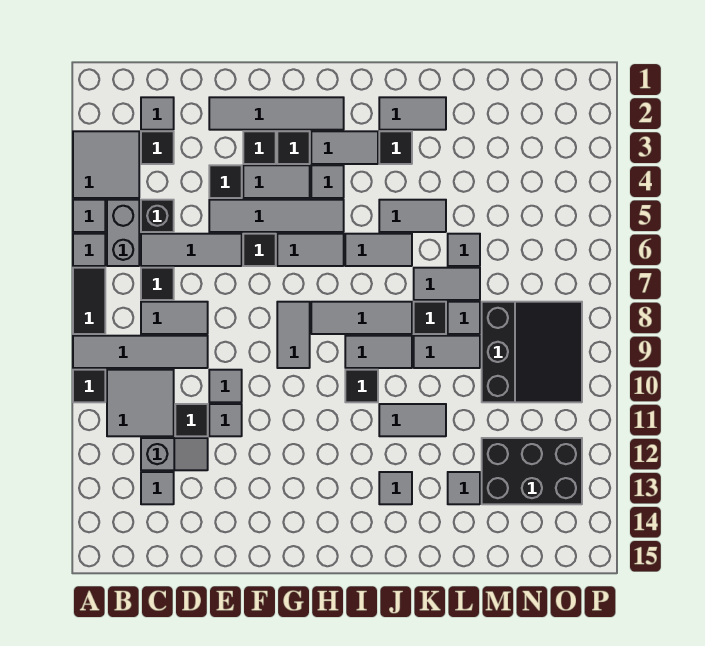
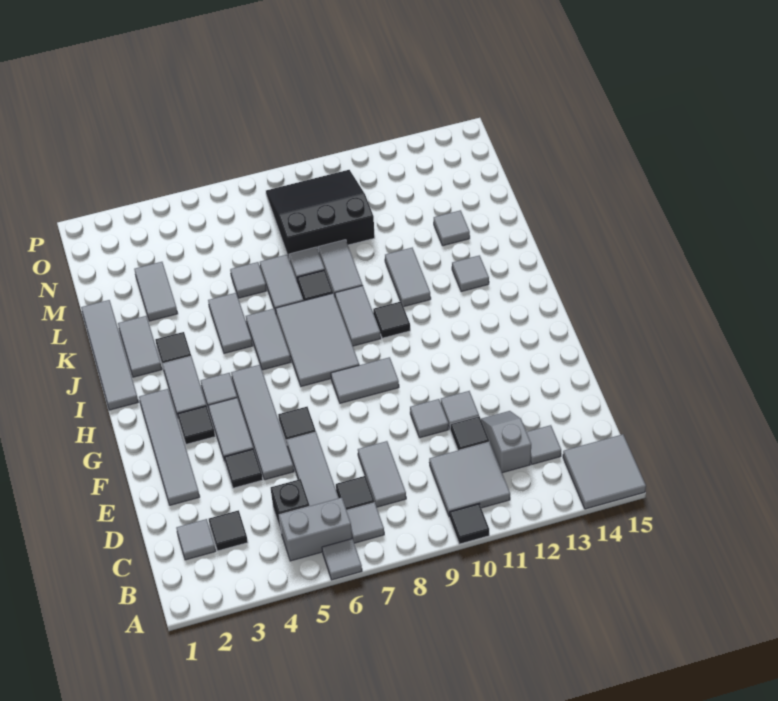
grey tile A3:B4 level 1 -> grey tile A14:B15 level 1
grey tile A5 level 1 -> grey tile B7 level 1
black tile A7:A8 level 1 -> none
grey tile A9:D9 level 1 -> grey tile I1:L1 level 1
black tile F3 level 1 -> none
grey tile G6:H6 level 1 -> grey tile L3:M3 level 1
grey tile H8:J8 level 1 -> grey tile H7:J8 level 1
black brick M12:O13 level 1 -> none

